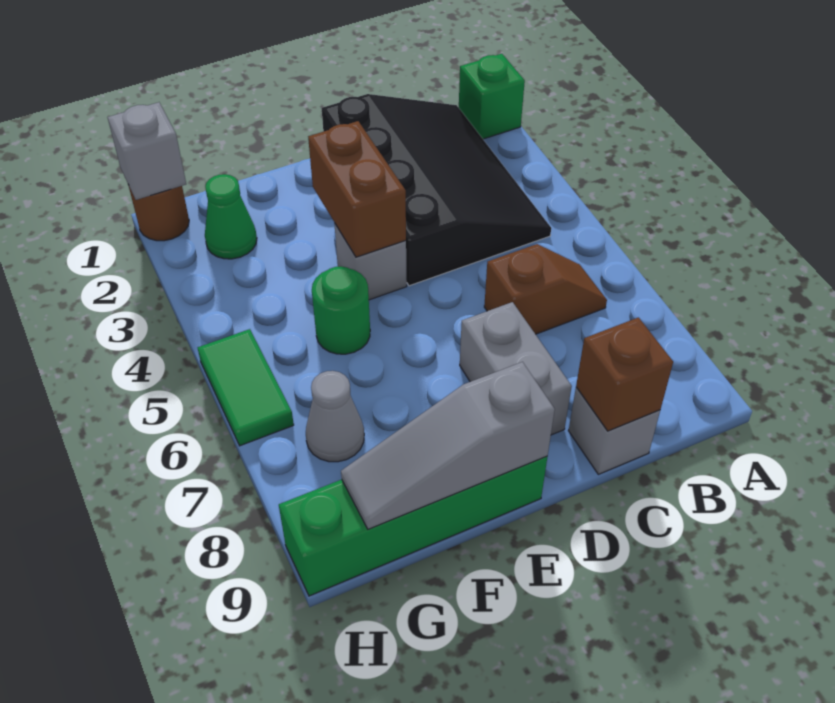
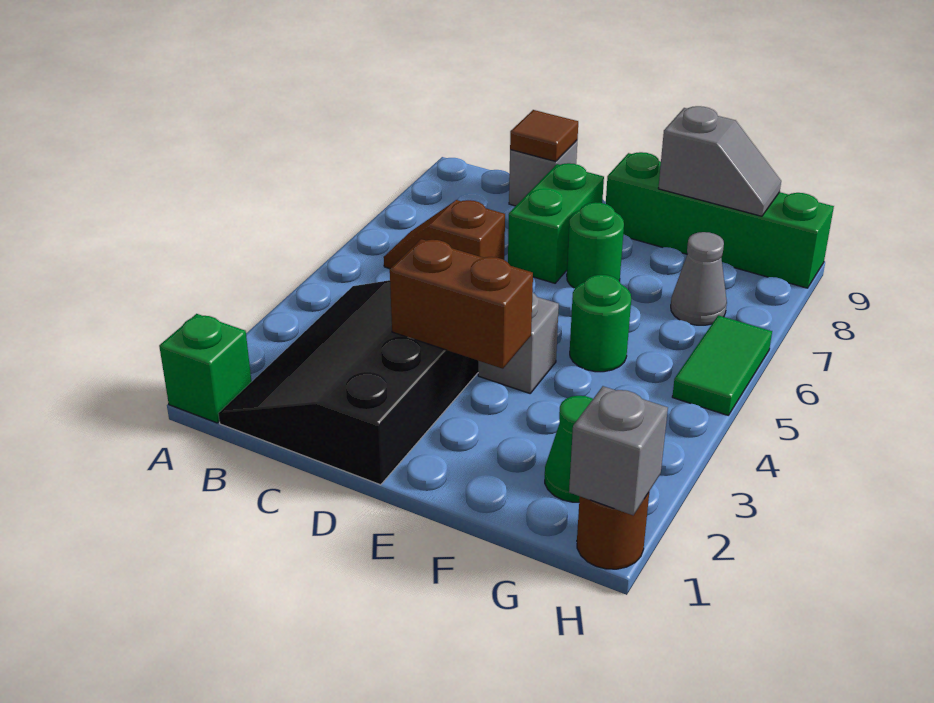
brown brick C9 level 2 -> brown tile C9 level 2
grey brick D7:D8 level 1 -> green brick D7:D8 level 1
brown brick E3:E4 level 2 -> brown brick D3:E3 level 2
none -> green round brick E7 level 1
grey slope E9:G9 level 2 top E -> grey slope F9:G9 level 2 top F

